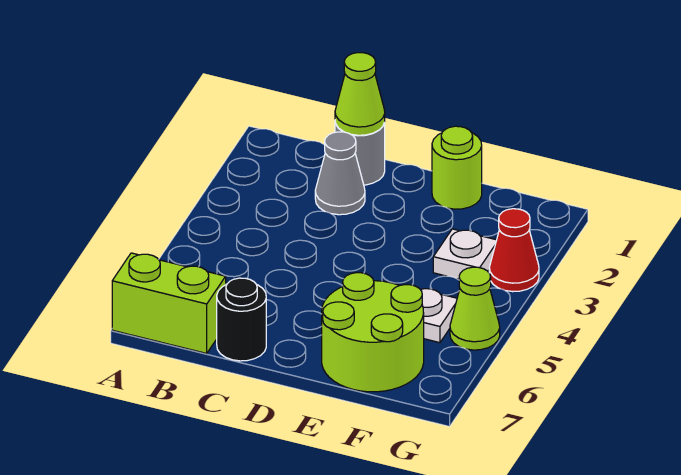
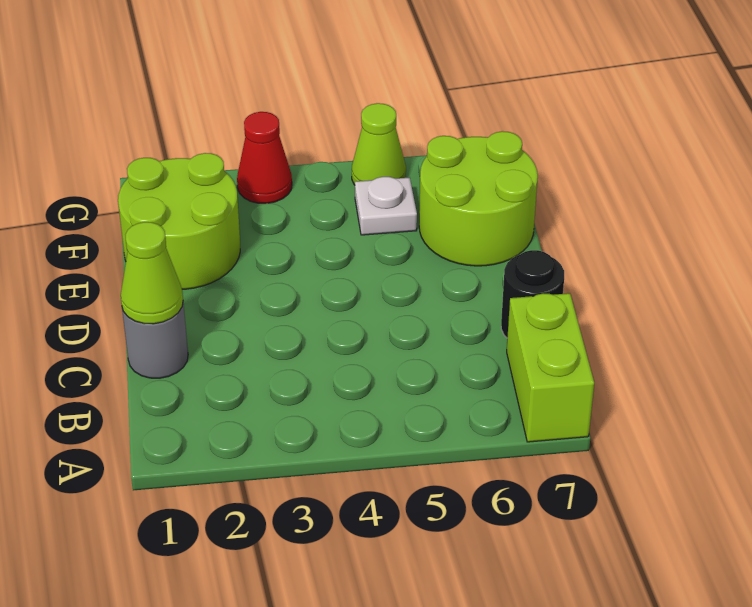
grey cone C2 level 1 -> none
lime round brick E1 level 1 -> lime round brick E1:F2 level 1
white plate F3 level 1 -> none

